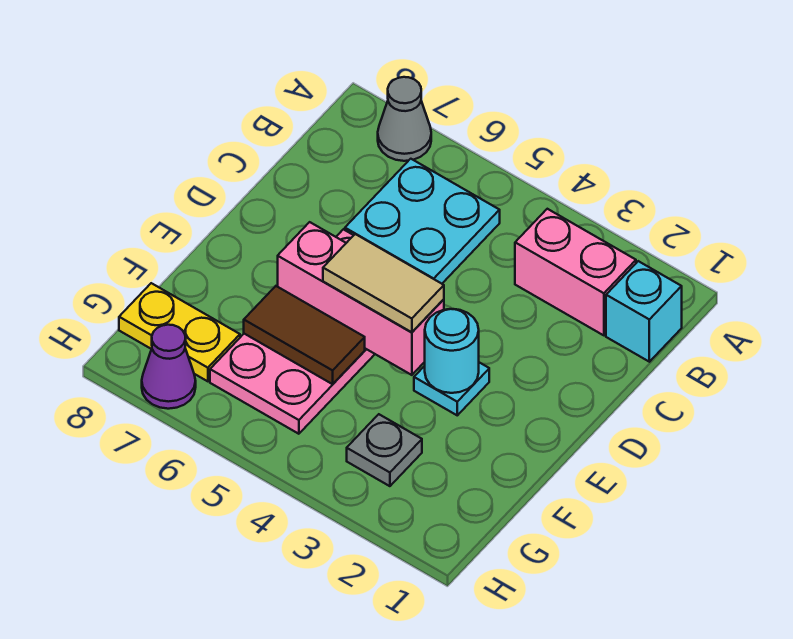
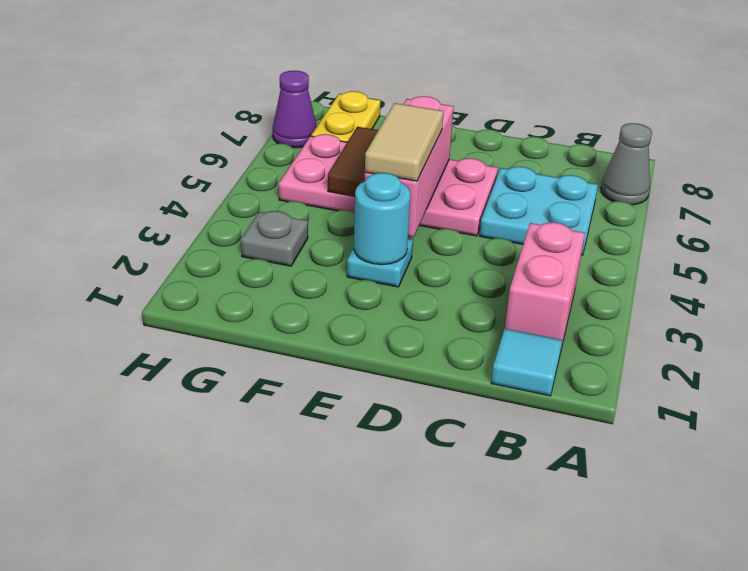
cyan brick B1 level 1 -> cyan tile B1 level 1

